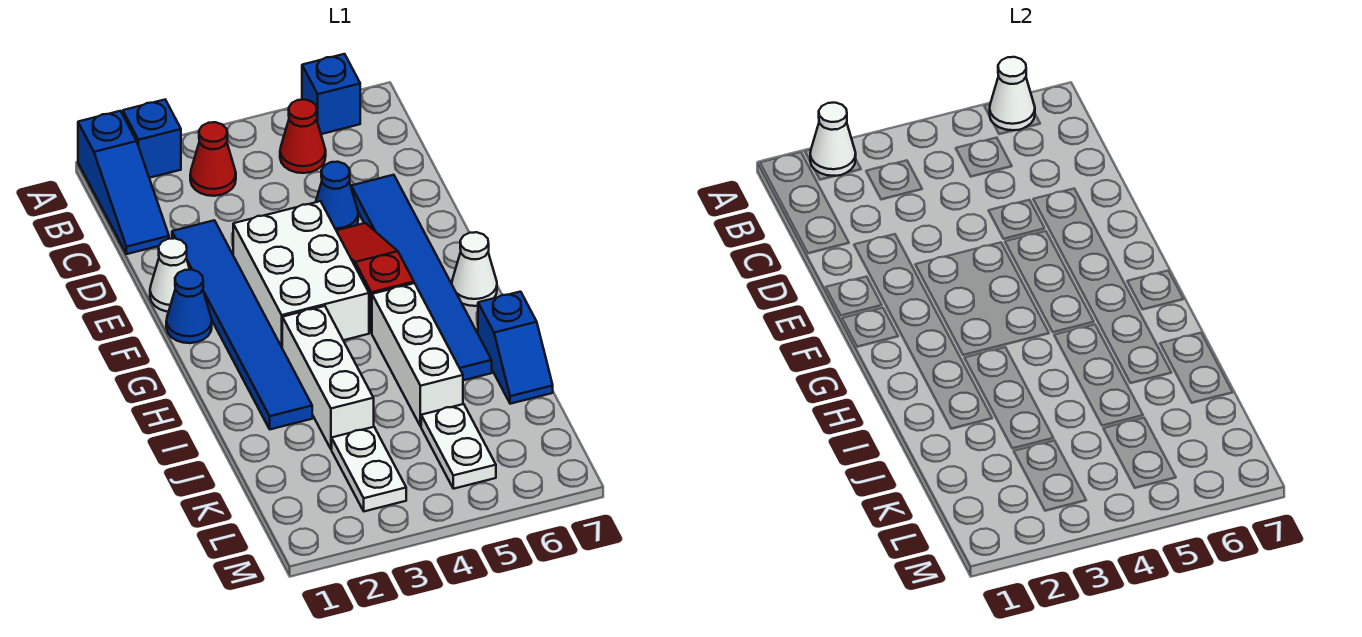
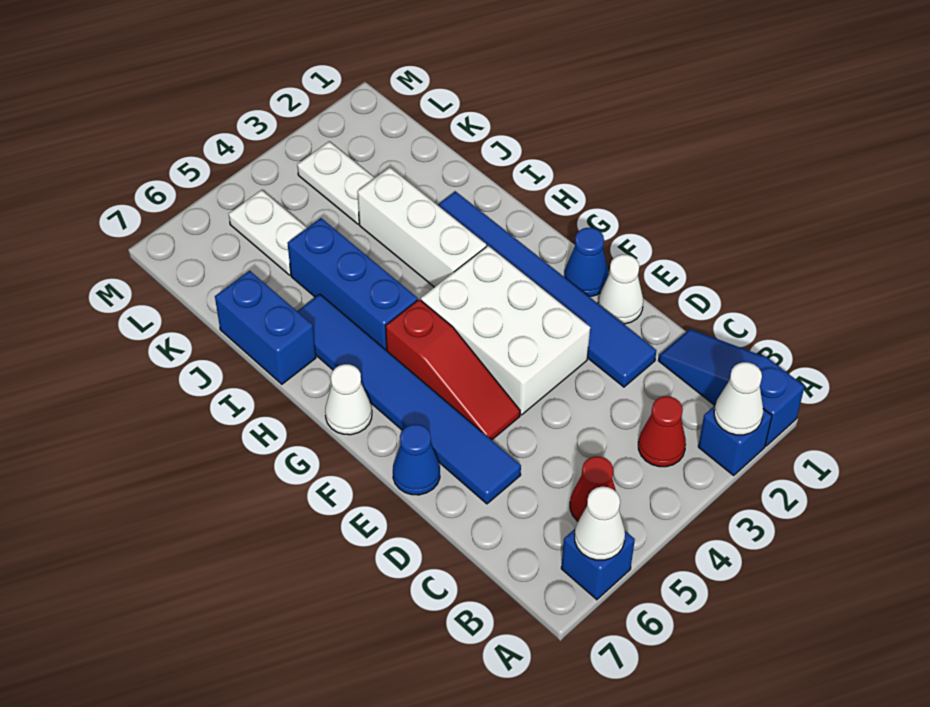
blue cone D5 level 1 -> blue cone E7 level 1
white brick H5:J5 level 1 -> blue brick H5:J5 level 1
blue slope I7:J7 level 1 top I -> blue brick I7:J7 level 1

